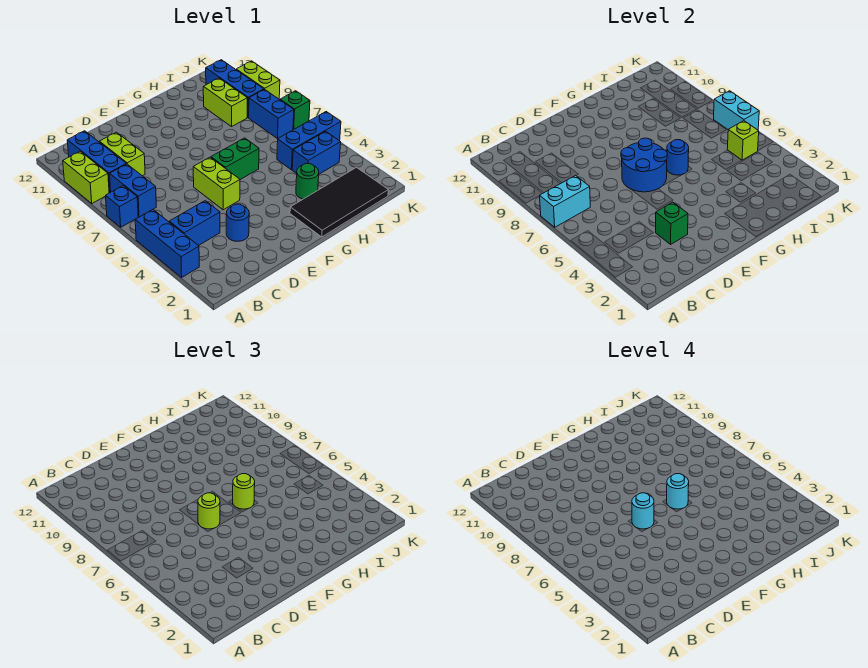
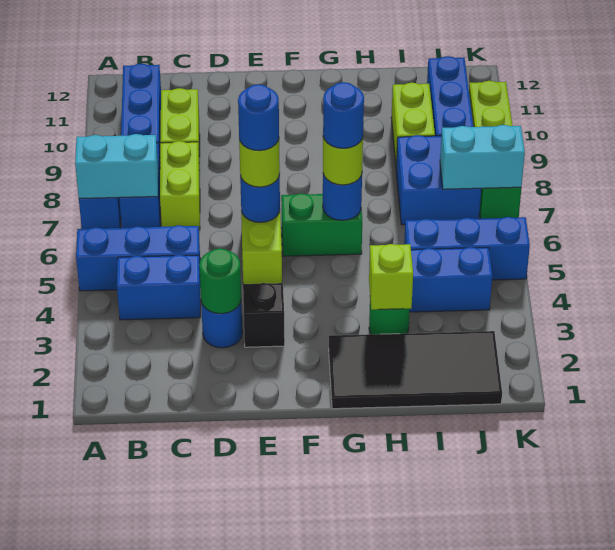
blue brick A3:A5 level 1 -> blue brick A5:C5 level 1
lime brick A9:A10 level 1 -> lime brick C7:C8 level 1
green brick D3 level 2 -> green round brick D3 level 2
none -> black brick E3 level 1
blue round brick E6:F7 level 2 -> blue round brick E6 level 2
cyan round brick E6 level 4 -> blue round brick E6 level 4
cyan round brick G6 level 4 -> blue round brick G6 level 4
lime brick J5 level 2 -> lime brick H3 level 2
blue brick J7:J8 level 1 -> blue brick I7:J8 level 1
cyan brick K6:K7 level 2 -> cyan brick J7:K7 level 2

